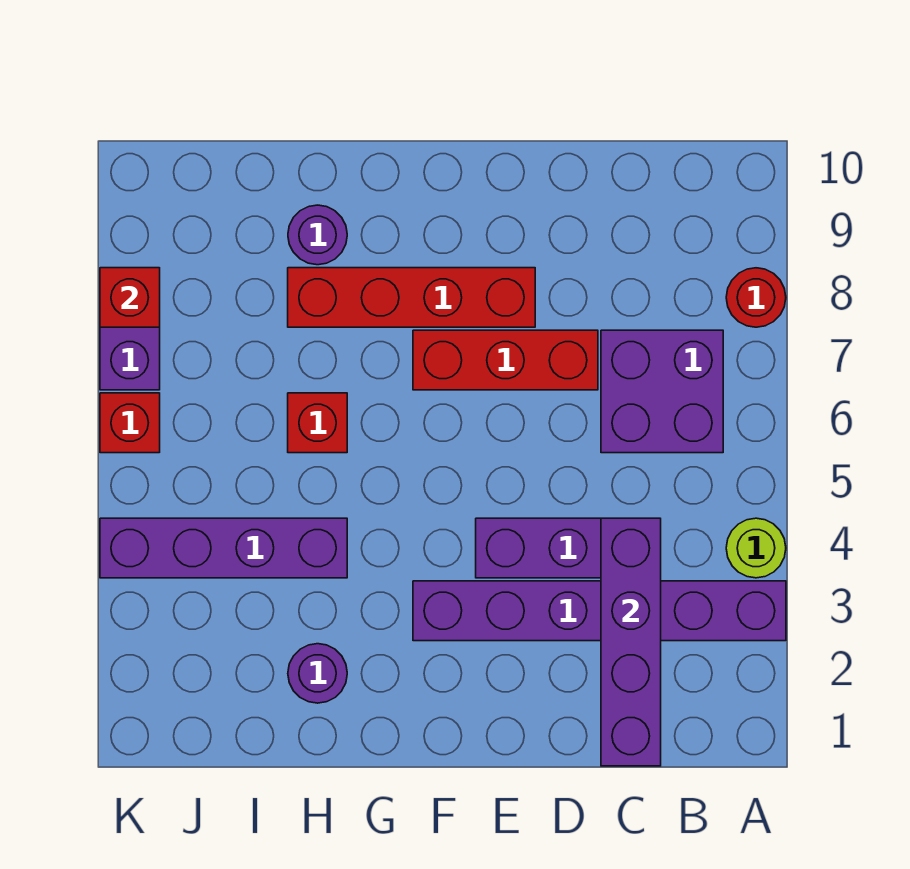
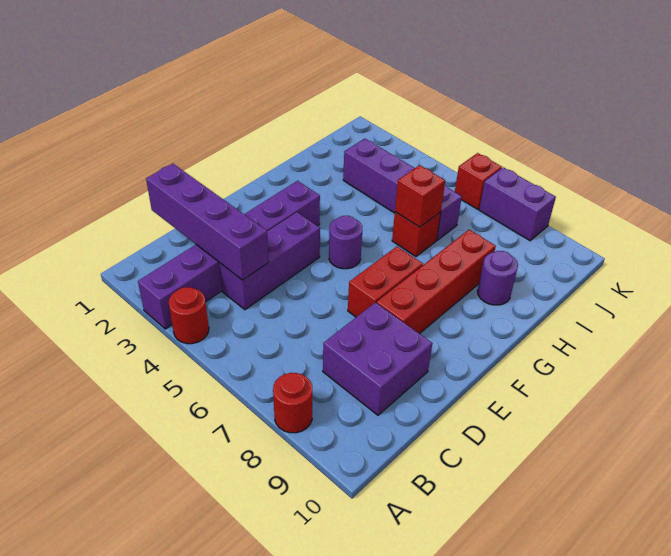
lime round brick A4 level 1 -> red round brick A4 level 1
purple brick B6:C7 level 1 -> purple brick C8:D9 level 1
red brick D7:F7 level 1 -> red brick E7:F7 level 1
purple round brick H2 level 1 -> purple round brick F5 level 1
purple brick H4:K4 level 1 -> purple brick I3:I6 level 1
red brick K8 level 2 -> red brick H6 level 2

